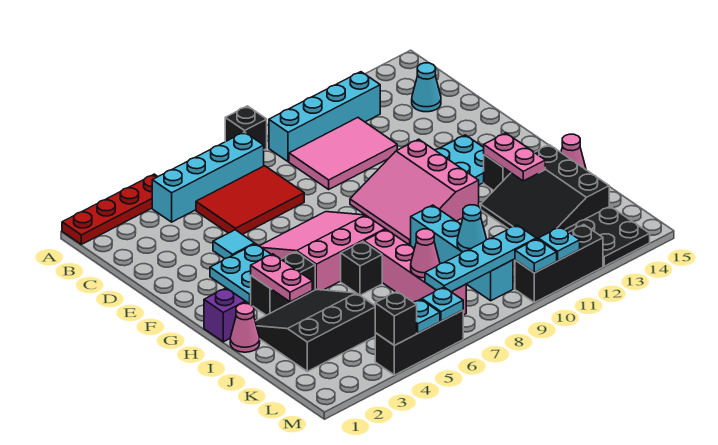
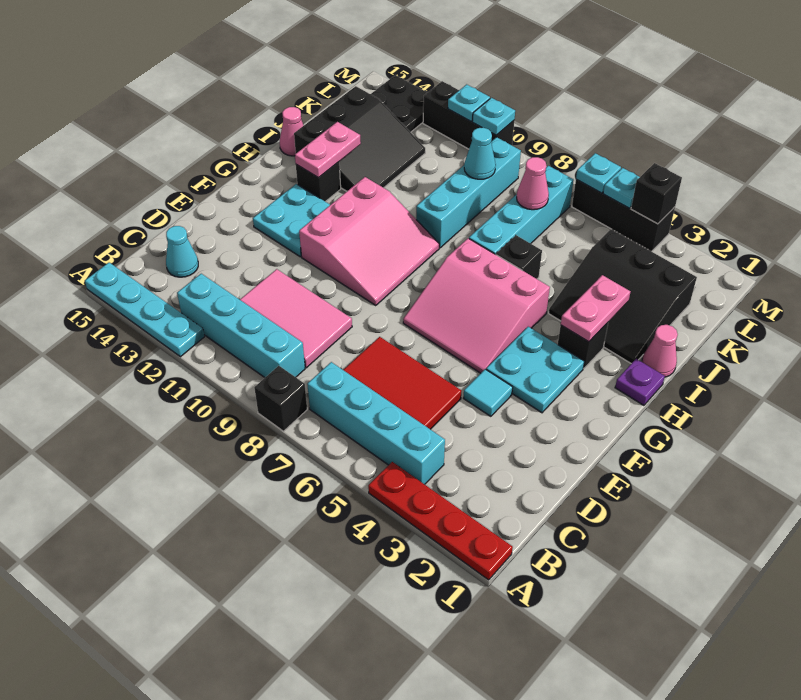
purple brick H1 level 1 -> purple plate H1 level 1
black brick H3:H4 level 1 -> black brick H3 level 1
pink brick I7:L7 level 1 -> cyan brick I7:L7 level 1
cyan plate L7:L10 level 2 -> cyan plate A12:A15 level 1

